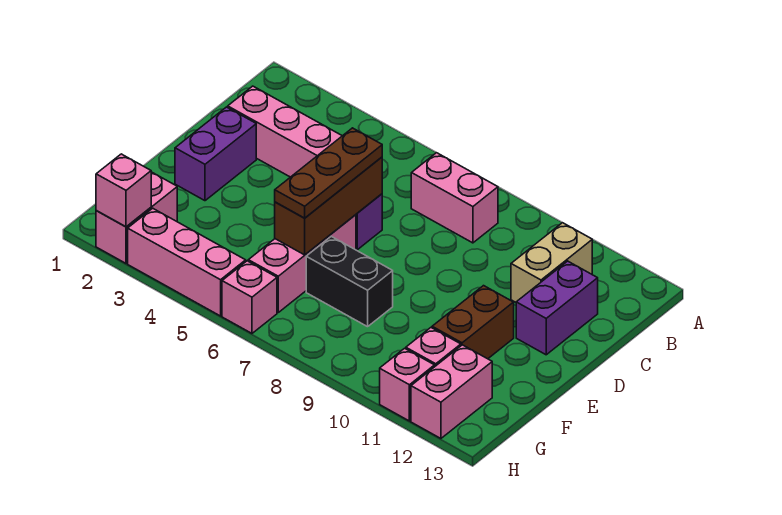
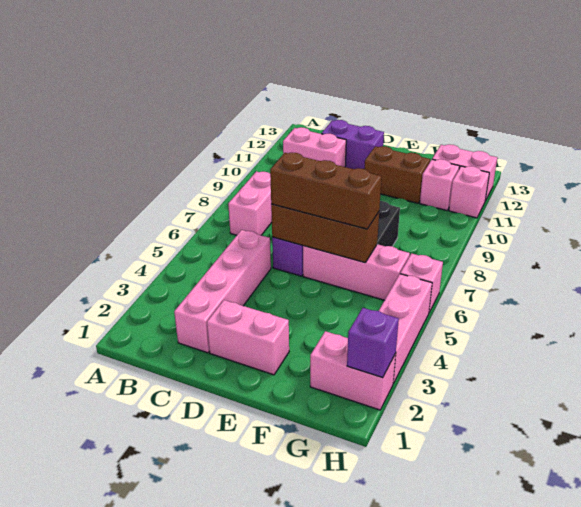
tan brick B11:C11 level 1 -> pink brick B11:C11 level 1
purple brick D2:E2 level 1 -> pink brick D2:E2 level 1
brown plate D6:F6 level 3 -> brown brick D6:F6 level 3
pink brick H2 level 2 -> purple brick H2 level 2

